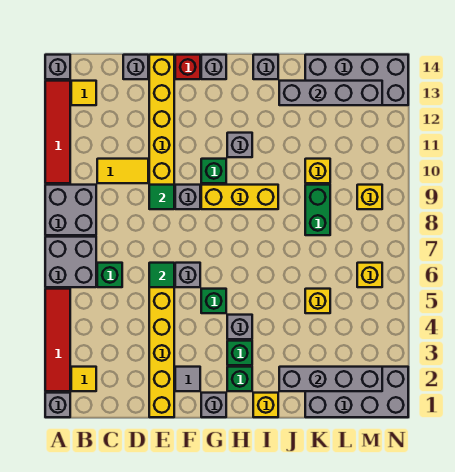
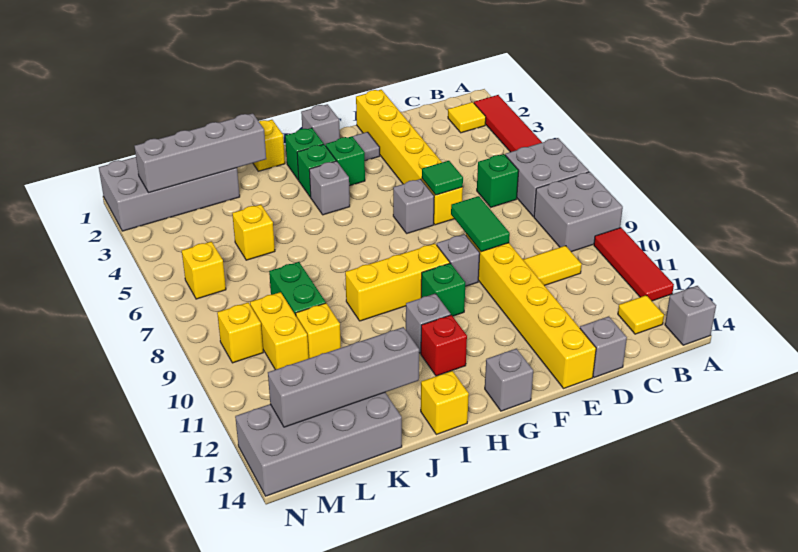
grey brick A1 level 1 -> none
red tile A10:A13 level 1 -> red tile A10:A12 level 1
green tile E9 level 2 -> green tile E8:E9 level 2
red brick F14 level 1 -> red brick H12 level 1
green brick G5 level 1 -> green brick G3 level 1
grey brick I14 level 1 -> yellow brick I14 level 1
none -> yellow brick L9:L10 level 1

